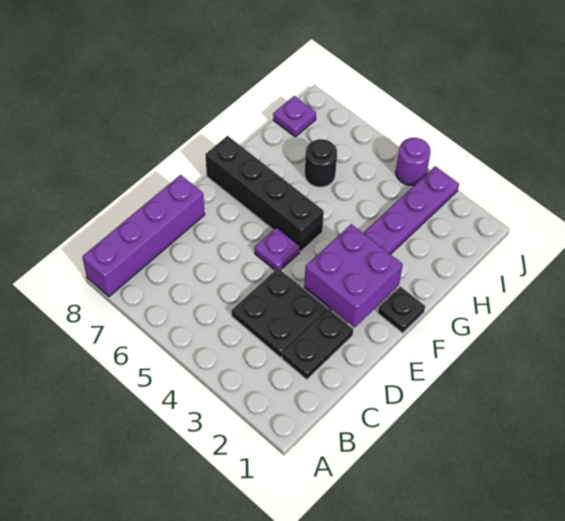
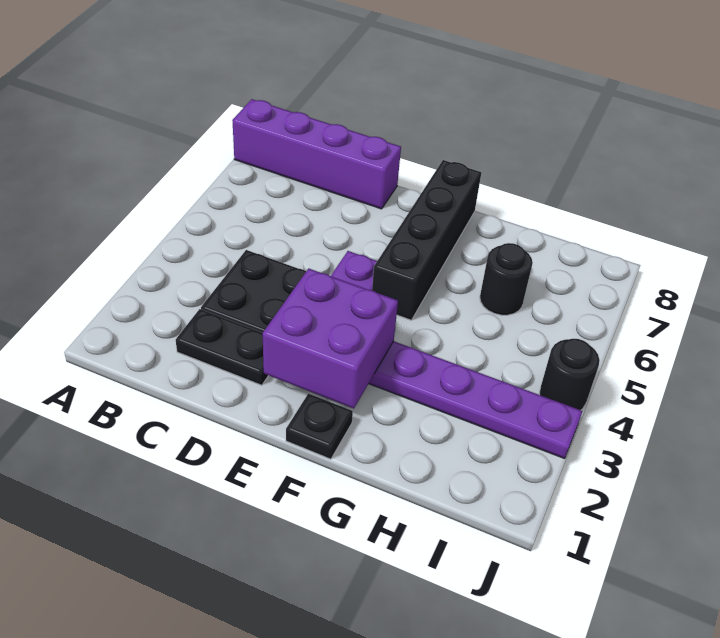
purple plate I8 level 1 -> none
purple round brick J4 level 1 -> black round brick J4 level 1

